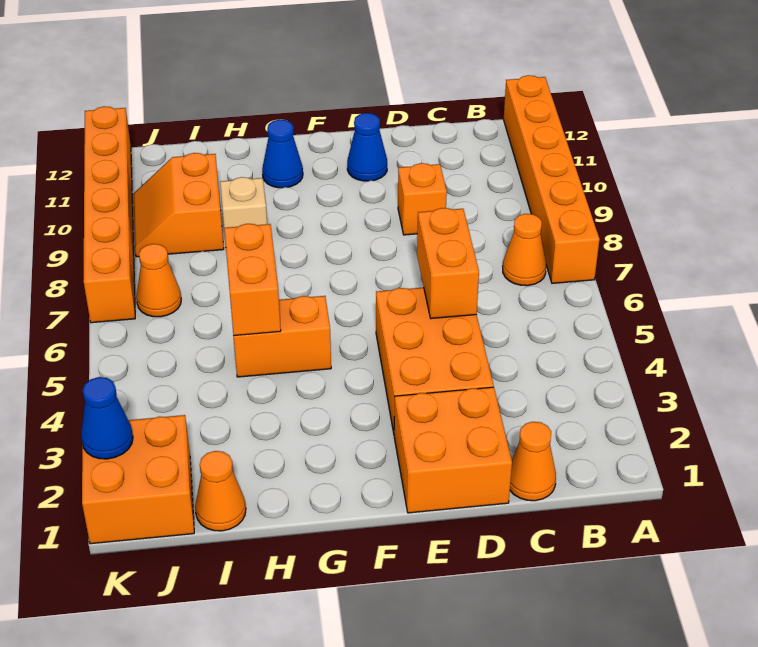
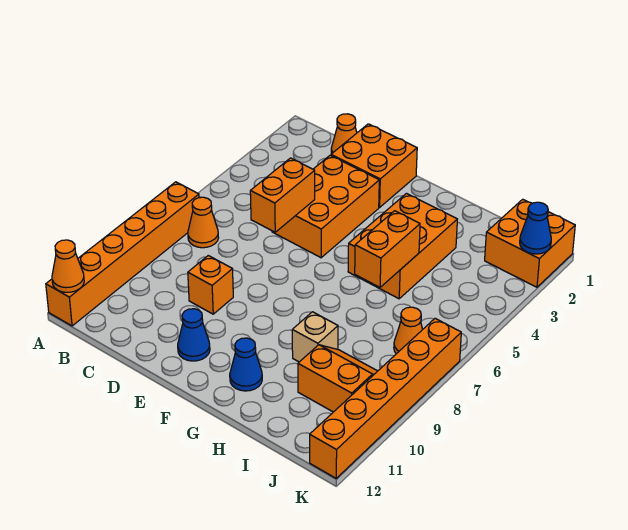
orange brick G5:H5 level 1 -> orange brick G3:H5 level 1
orange cone I1 level 1 -> orange cone A12 level 2
orange slope I9:J10 level 1 top I -> orange slope I9:J10 level 1 top 10

